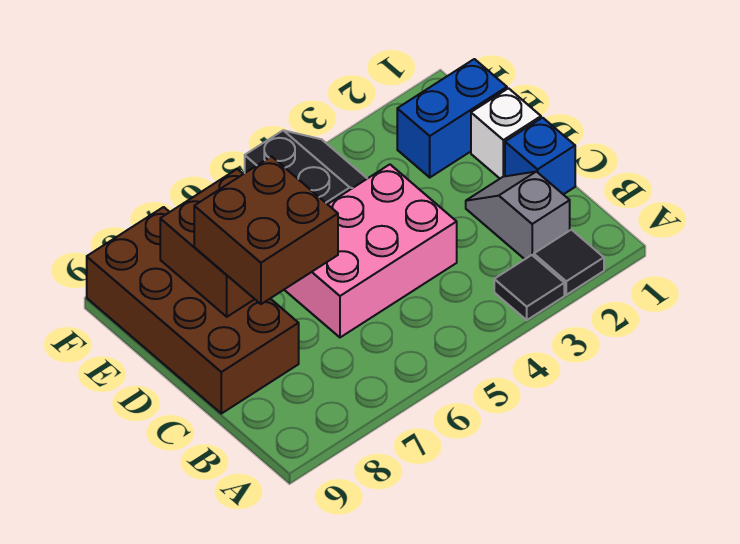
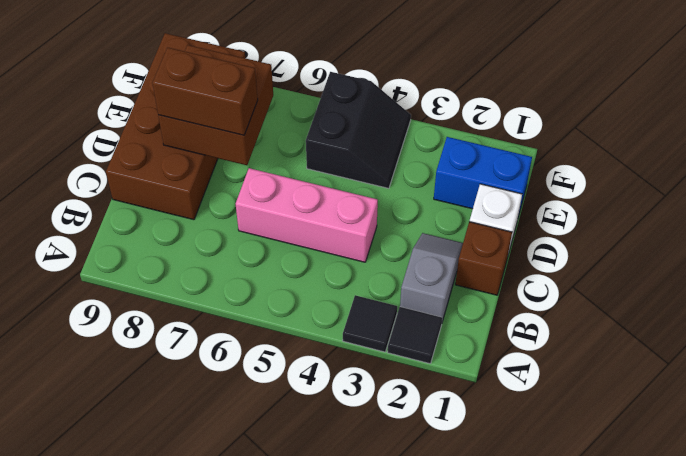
blue brick C1 level 1 -> brown brick C1 level 1
pink brick C4:D6 level 1 -> pink brick C4:C6 level 1
brown brick C7:D8 level 3 -> brown brick D7:D8 level 3

